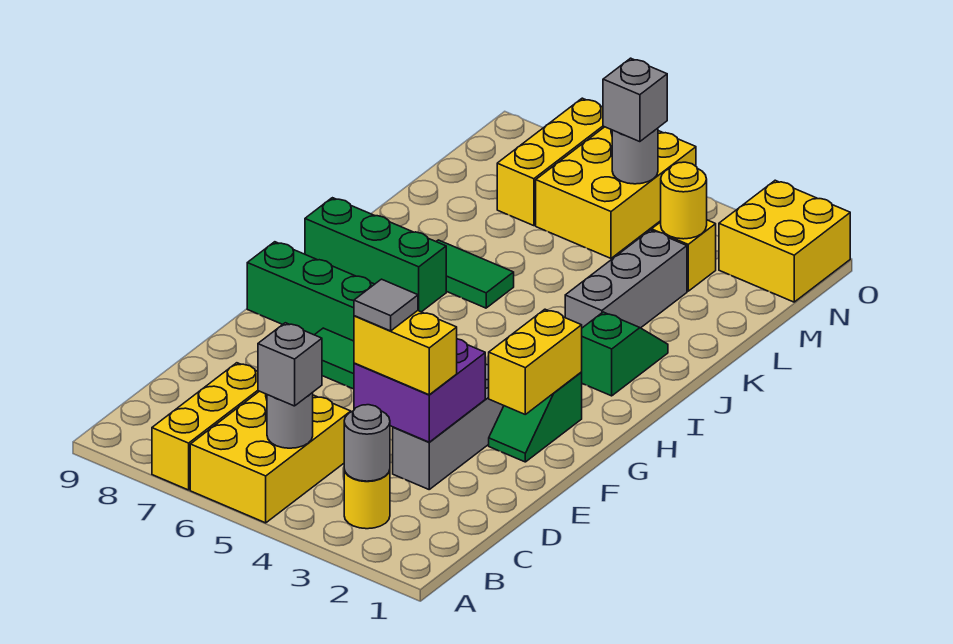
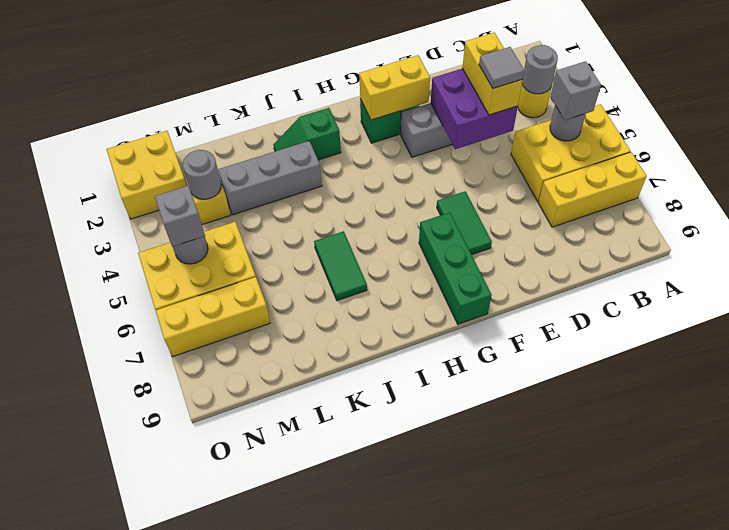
green brick I7:I9 level 1 -> none
yellow round brick M3 level 2 -> grey round brick M3 level 2

